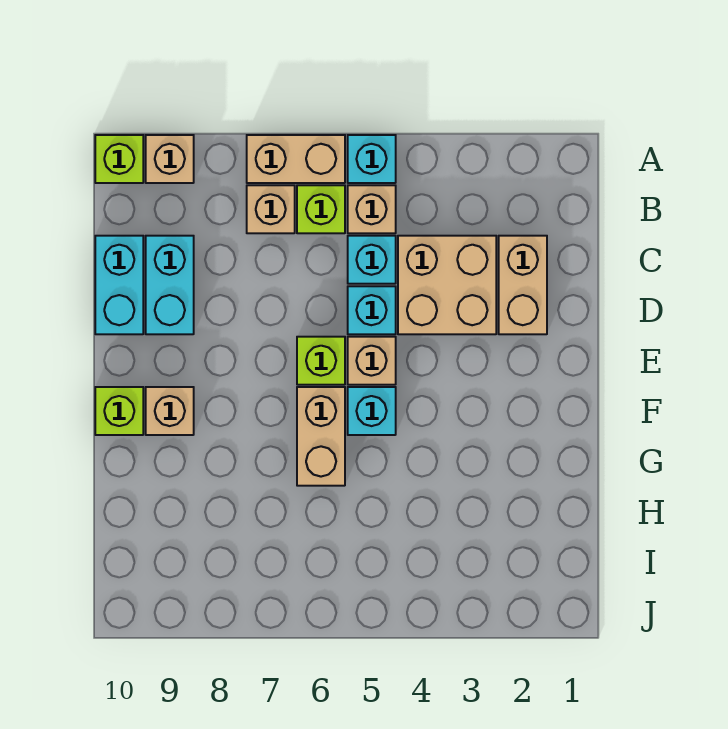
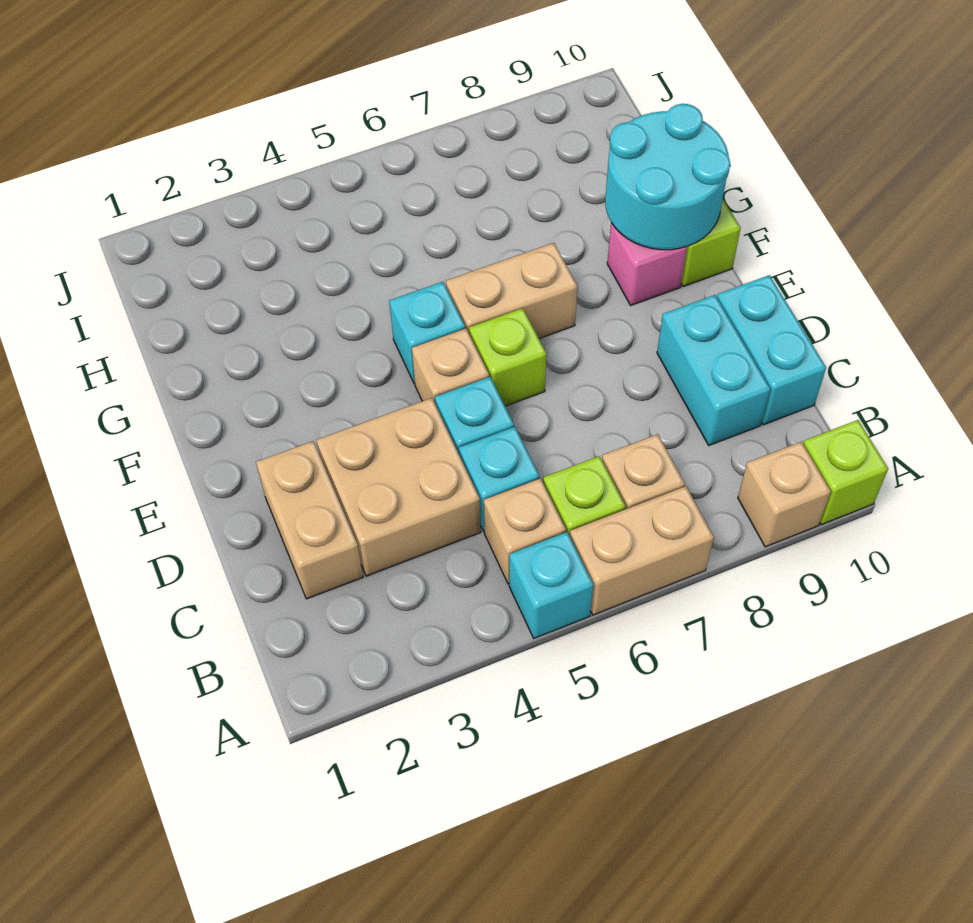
tan brick F6:G6 level 1 -> tan brick F6:F7 level 1
tan brick F9 level 1 -> pink brick F9 level 1
none -> cyan round brick F9:G10 level 2

